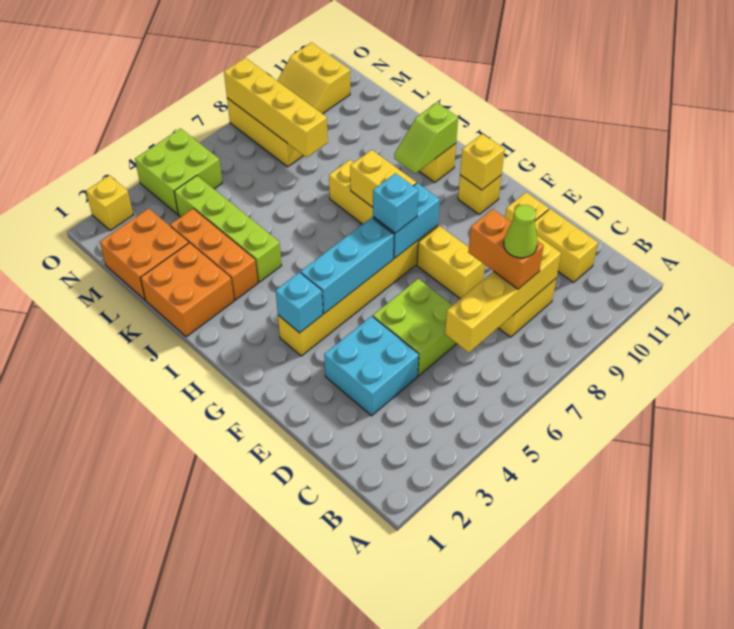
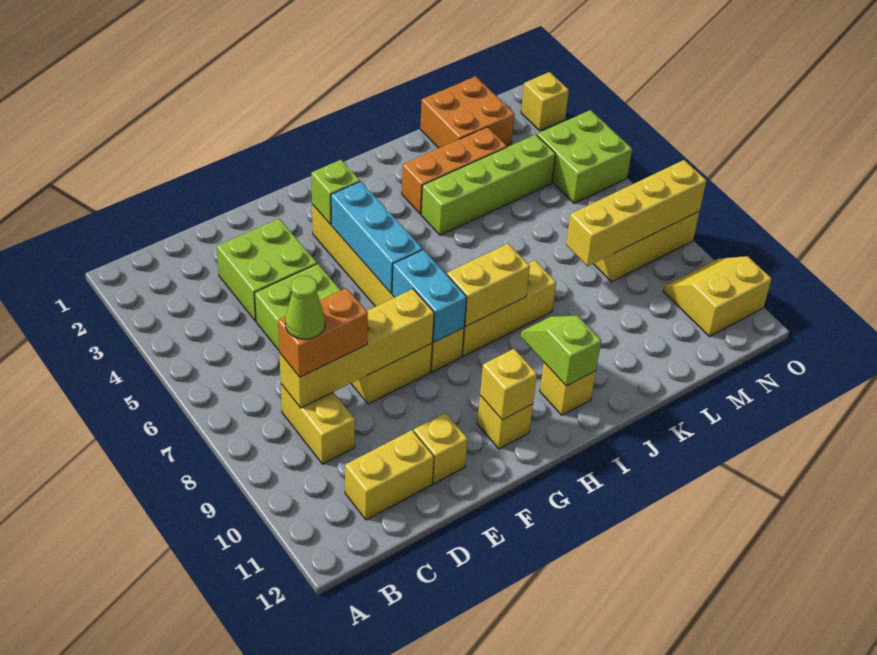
yellow brick C6:C9 level 2 -> yellow brick C8:F8 level 2
cyan brick D3:E4 level 1 -> lime brick D3:E4 level 1
cyan brick G3 level 2 -> lime brick G3 level 2
cyan brick G7 level 3 -> none
orange brick J1:K2 level 1 -> none

